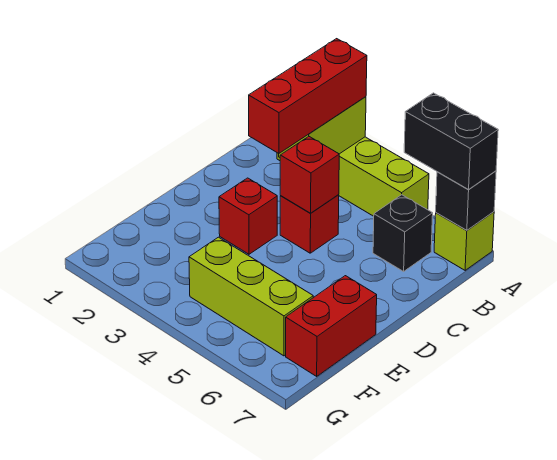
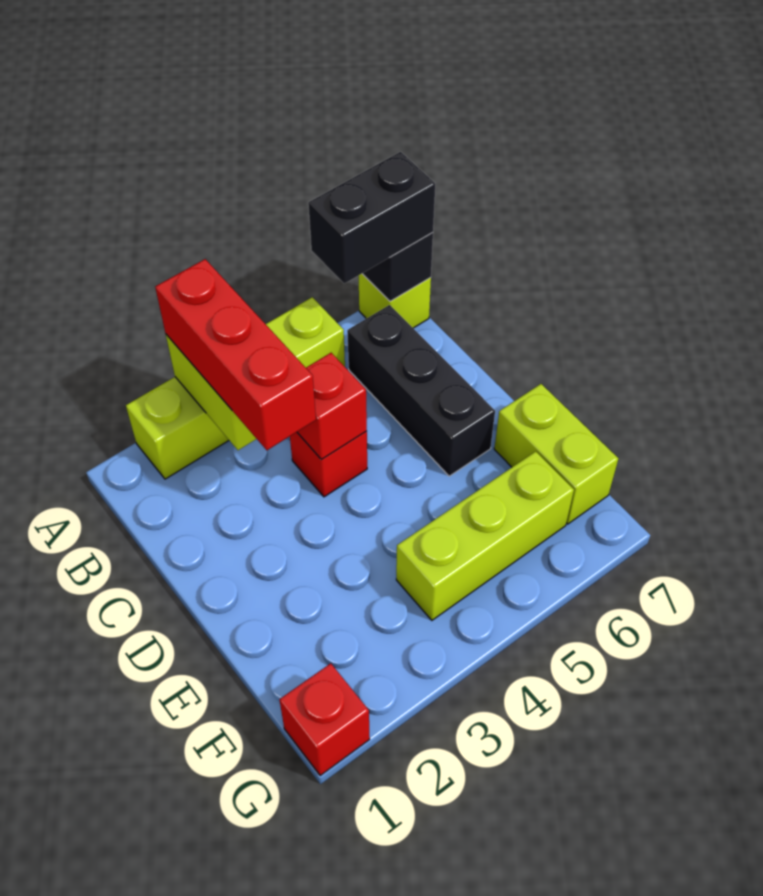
black brick B6 level 1 -> black brick B6:D6 level 1
red brick D3 level 1 -> red brick G1 level 1
red brick E7:F7 level 1 -> lime brick E7:F7 level 1

